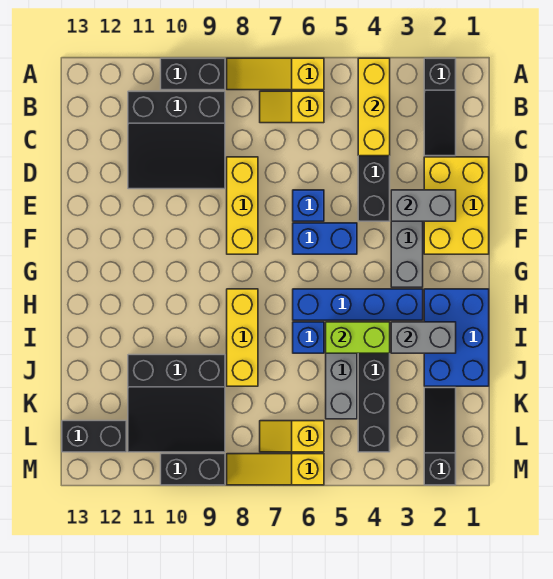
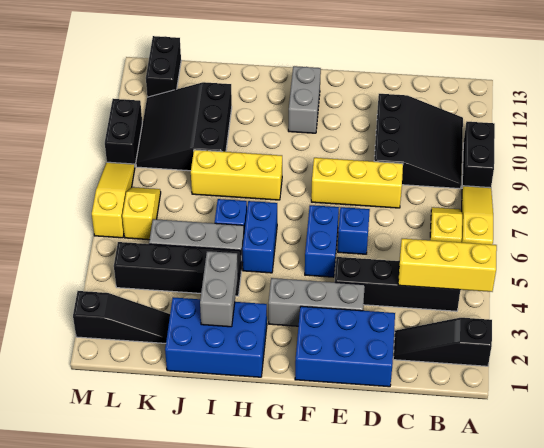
black slope B9:D11 level 1 top B -> black slope B9:D11 level 1 top D
yellow brick D1:F2 level 1 -> blue brick D1:F2 level 1
grey brick E2:E3 level 2 -> grey brick G11:G12 level 1
blue brick H3:H6 level 1 -> blue brick H5:H6 level 1
lime brick I4:I5 level 2 -> none

